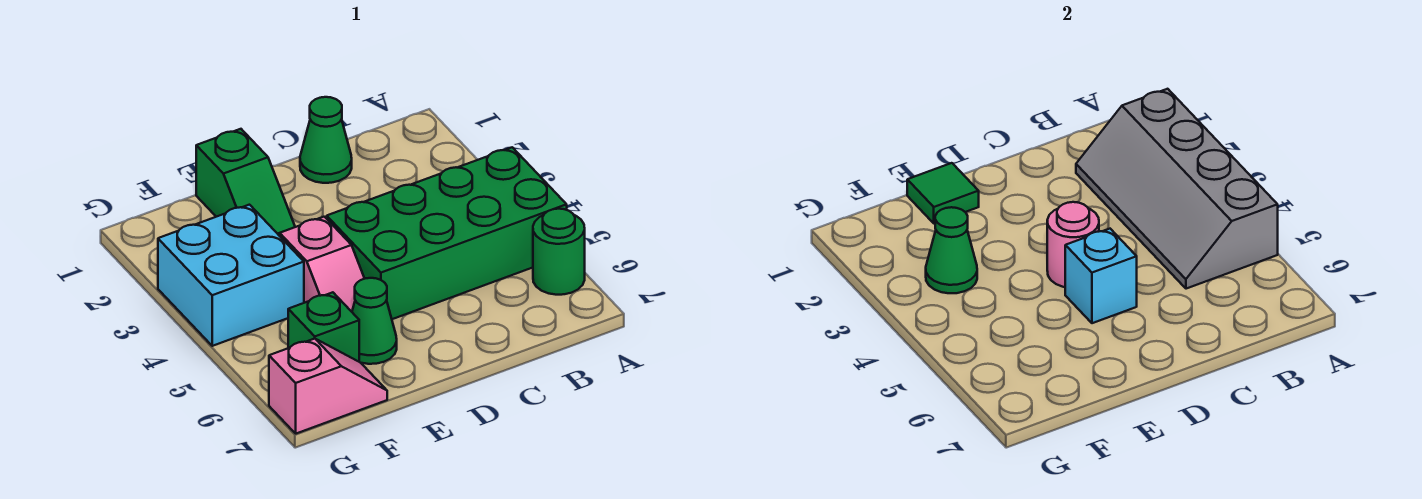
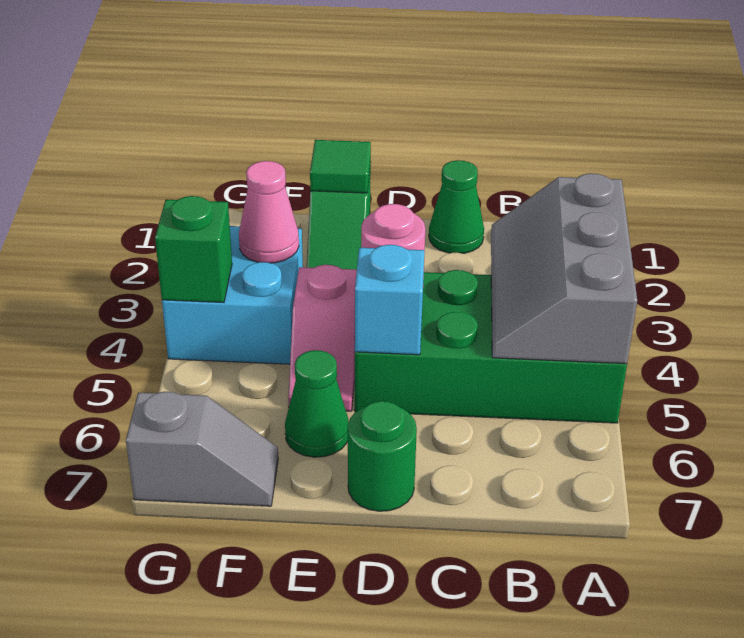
grey slope A2:B5 level 2 top A -> grey slope A3:B5 level 2 top A
green round brick A6 level 1 -> green round brick D7 level 1
green cone F3 level 2 -> pink cone F3 level 2
green brick F6 level 1 -> green brick G4 level 2
pink slope F7:G7 level 1 top G -> grey slope F7:G7 level 1 top G

